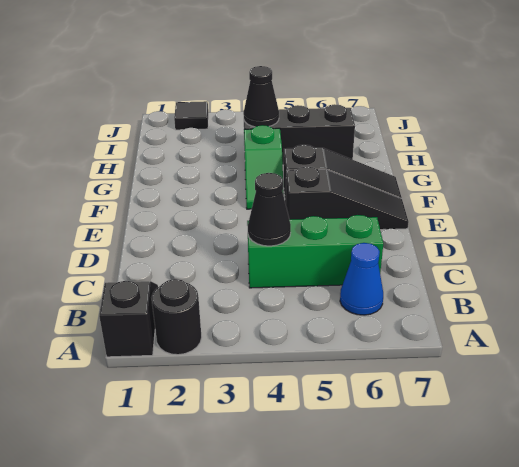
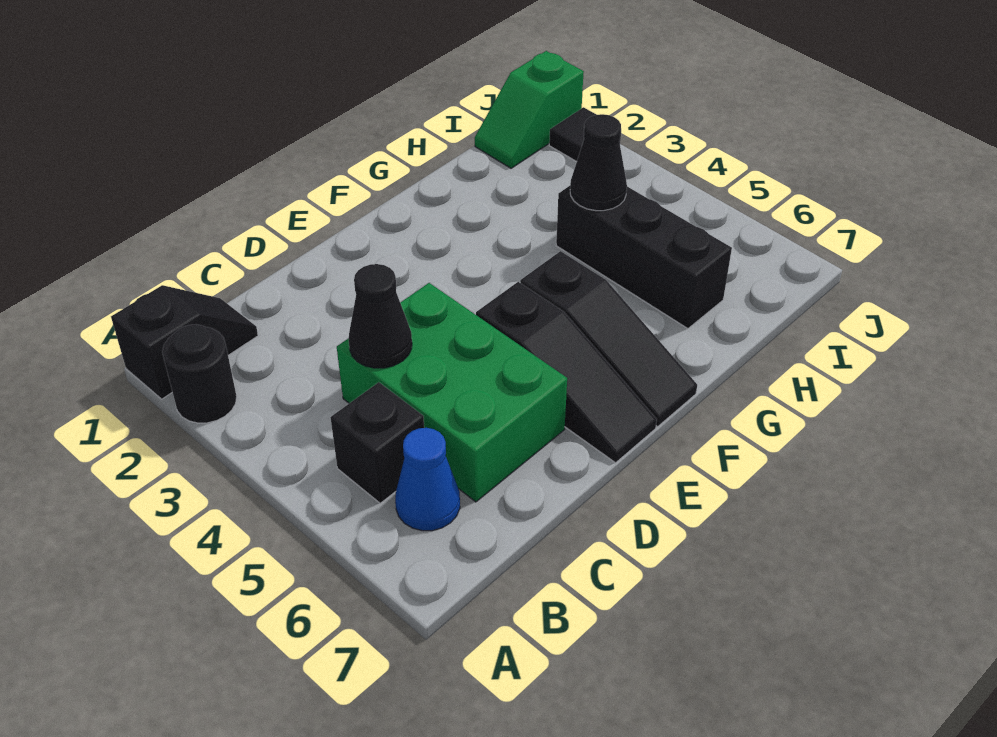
none -> black brick B5 level 1
green brick C4:C6 level 1 -> green brick C4:D6 level 1
green slope F4:G4 level 1 top G -> green slope I1:J1 level 1 top J

